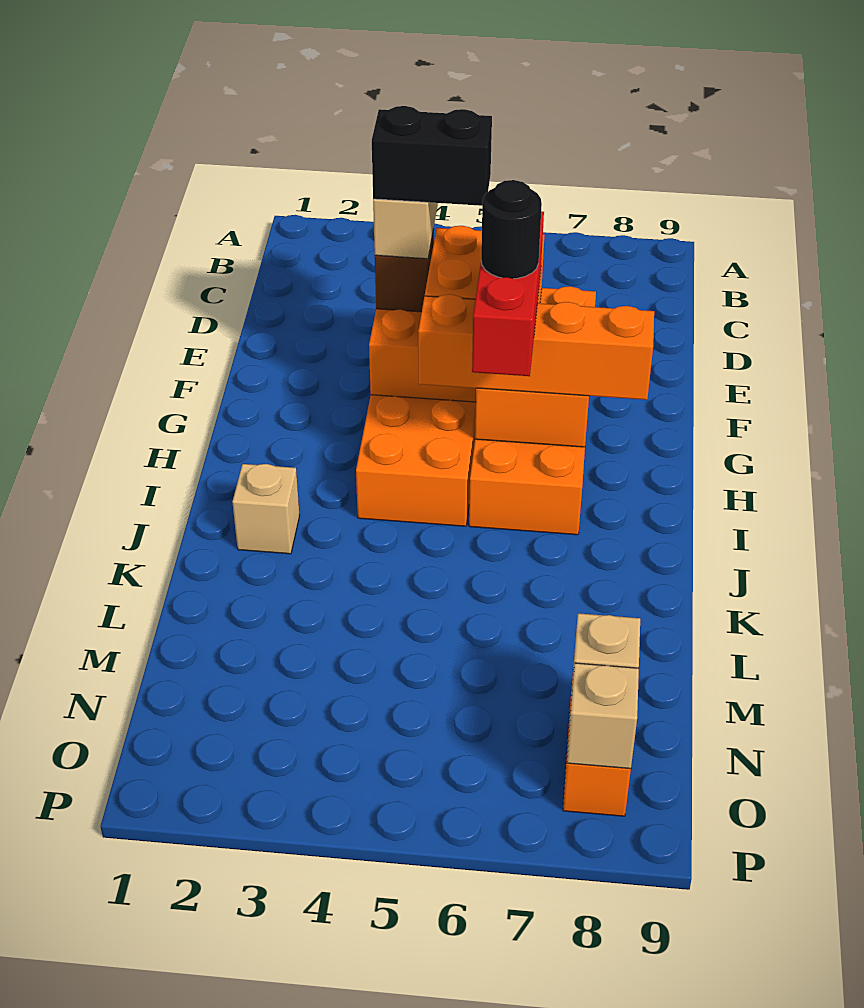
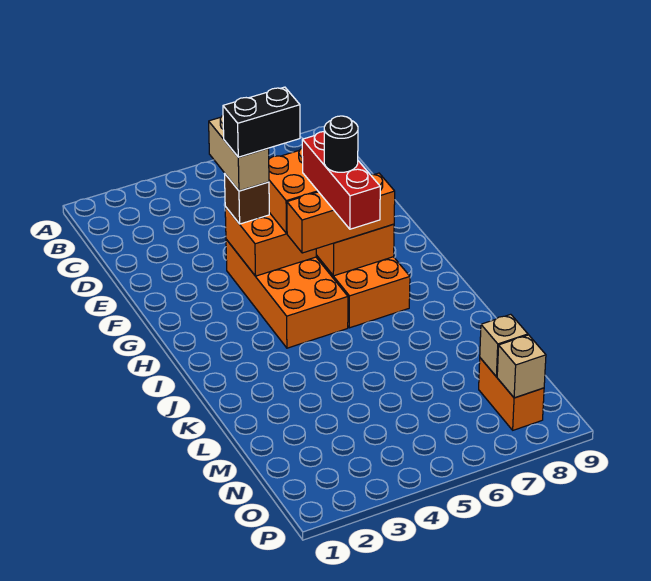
orange brick H5:H8 level 3 -> orange brick H5:H7 level 3
tan brick J2 level 1 -> none

